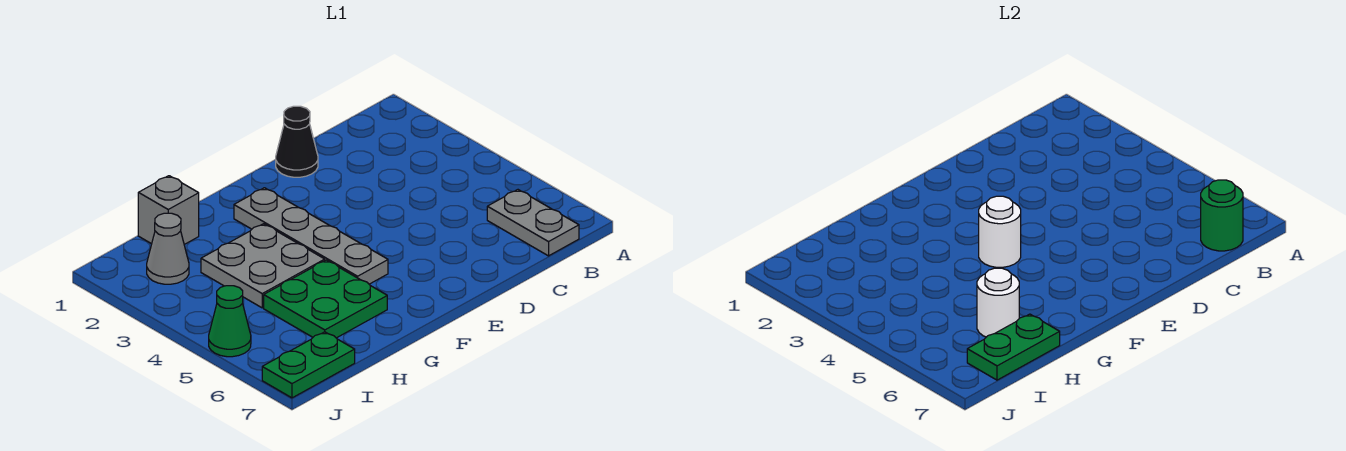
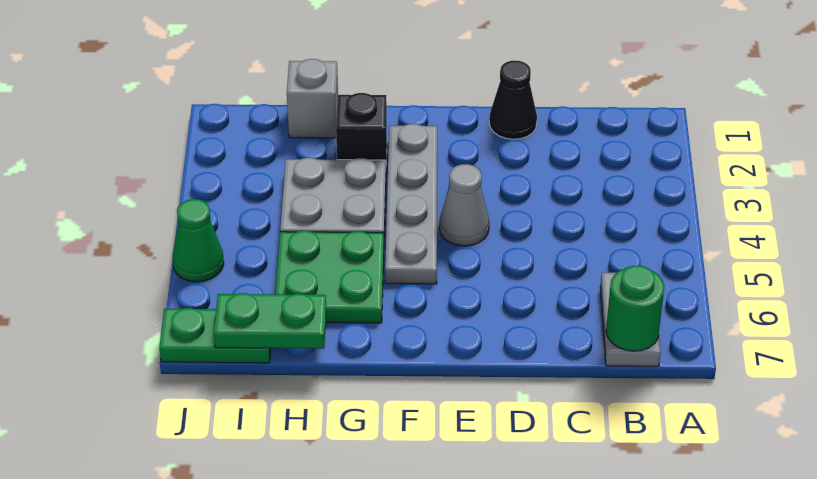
white round brick F4 level 2 -> none
none -> black brick G2 level 1
white round brick H6 level 2 -> none
grey cone I2 level 1 -> grey cone E4 level 1

